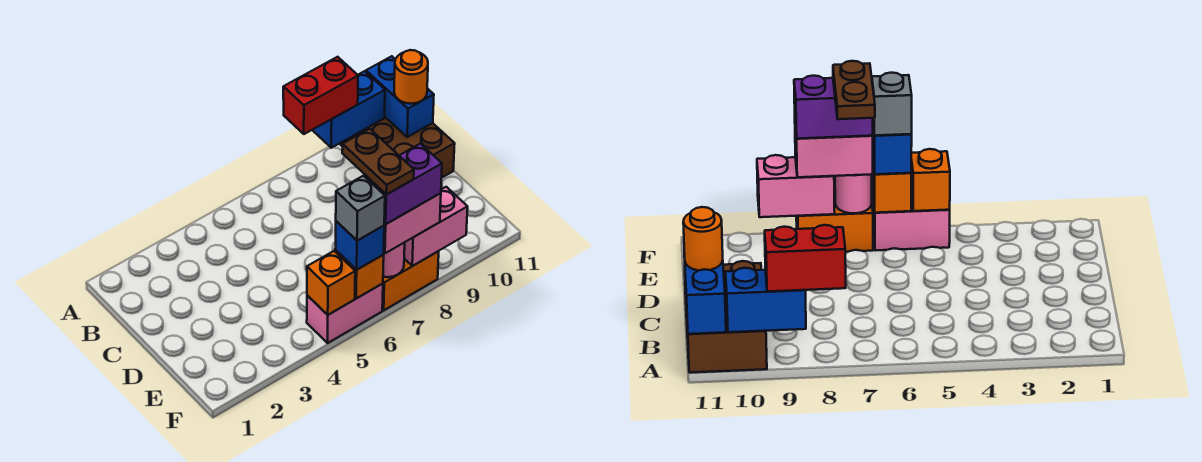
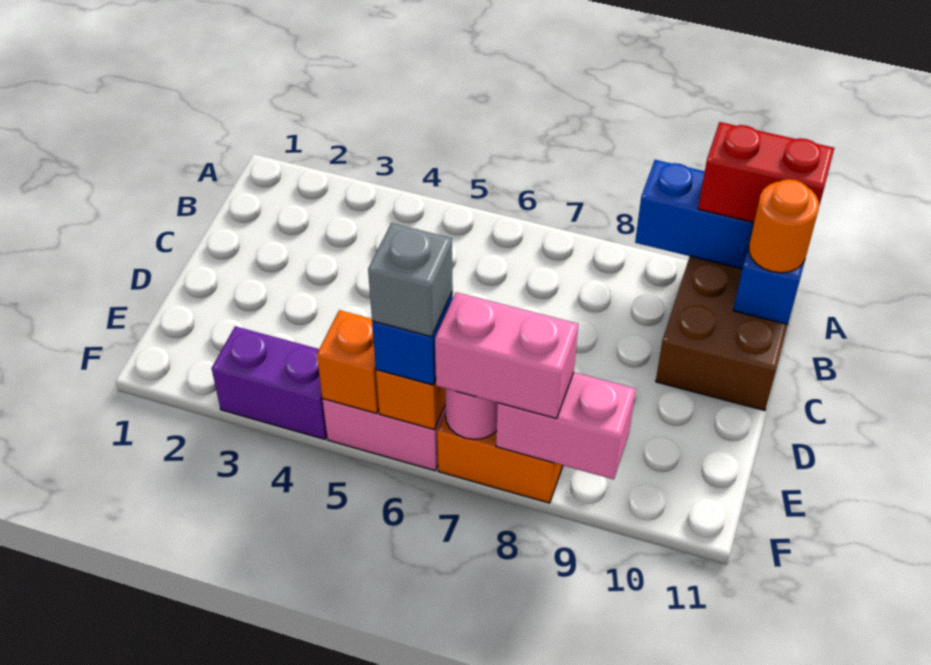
red brick A8:A9 level 3 -> red brick A10:A11 level 3
brown plate E7:F7 level 5 -> none
purple brick F7:F8 level 4 -> purple brick F3:F4 level 1

